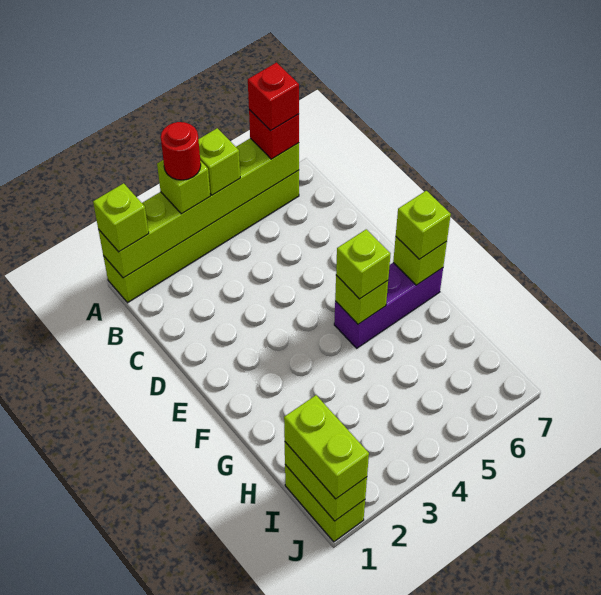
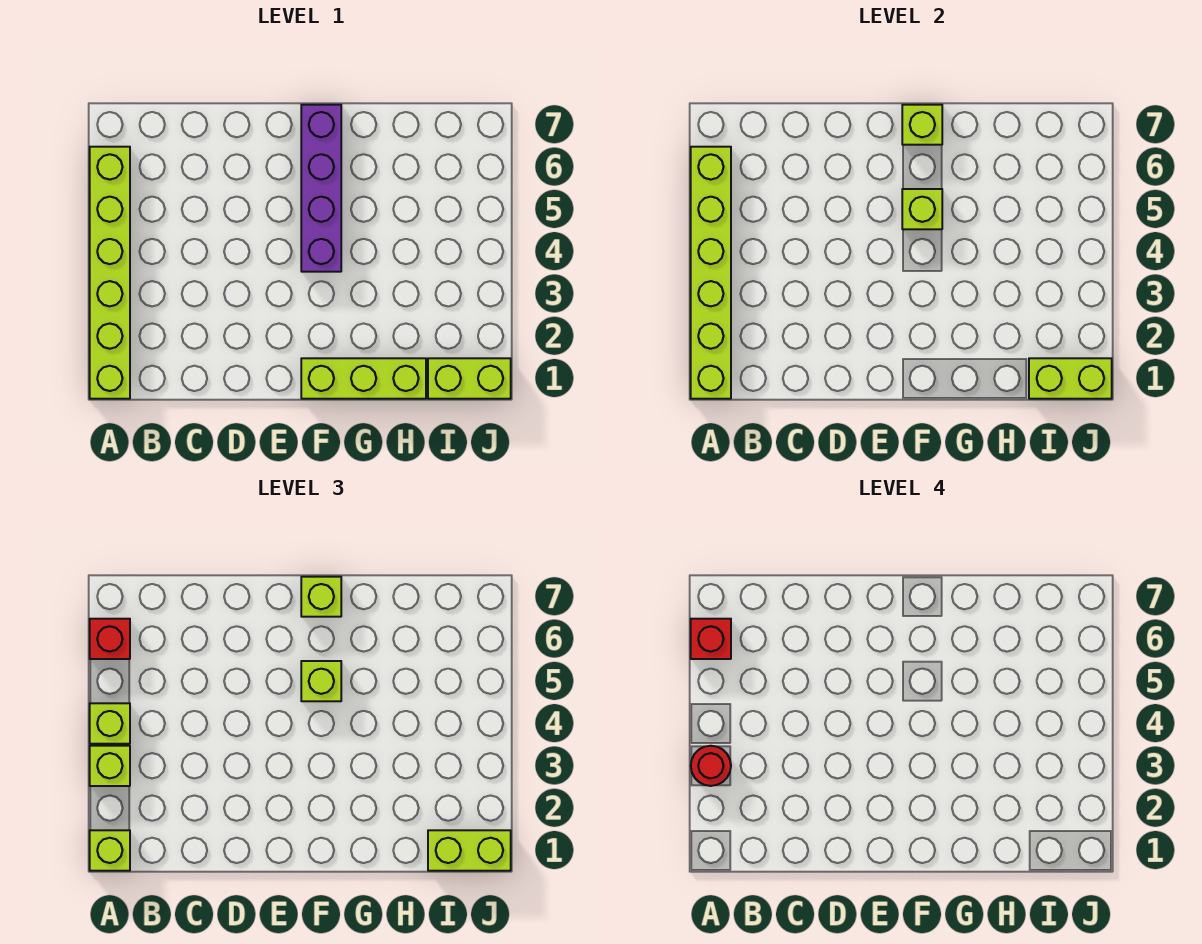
none -> lime brick F1:H1 level 1
purple brick F5:F7 level 1 -> purple brick F4:F7 level 1

